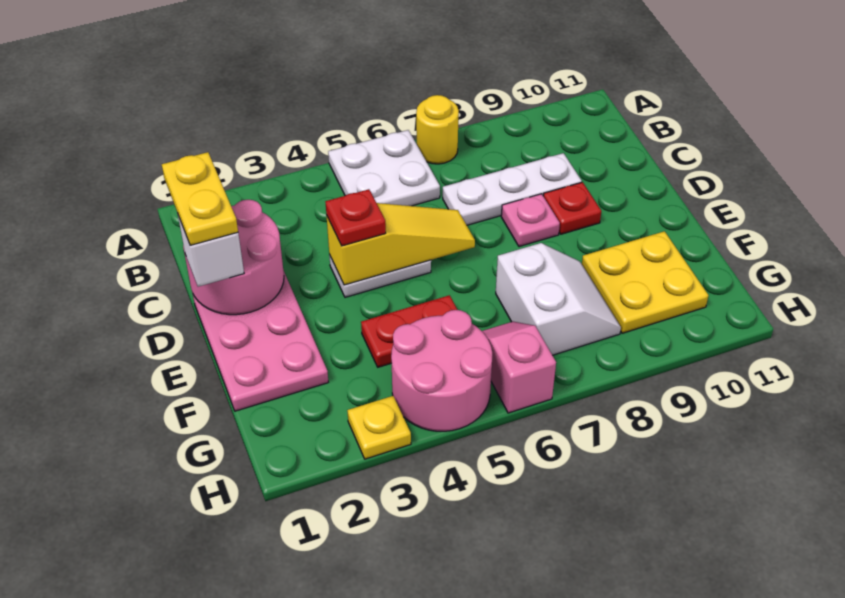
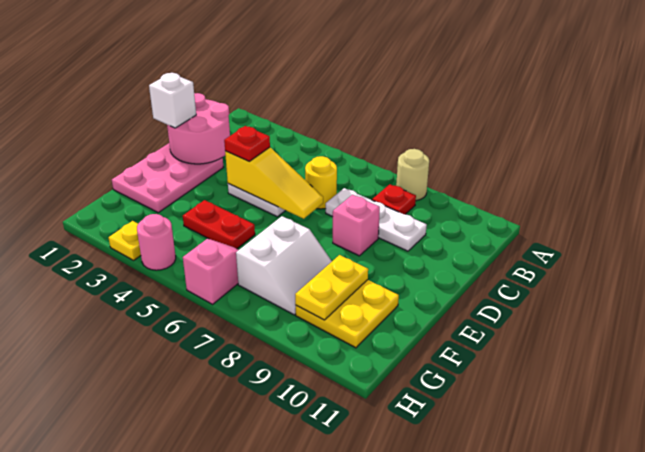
white plate A5:B6 level 1 -> none
yellow round brick A7 level 1 -> yellow round brick C6 level 1
none -> tan round brick A8 level 1
yellow plate C1:D1 level 4 -> yellow plate F9:G9 level 2
pink plate D8 level 1 -> pink brick D8 level 1
red plate D9 level 1 -> red plate B8 level 1
pink round brick G4:H5 level 1 -> pink round brick H4 level 1

